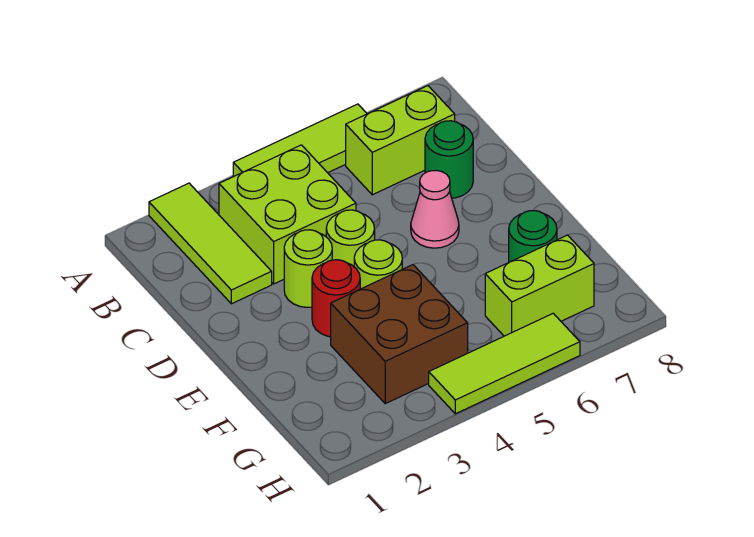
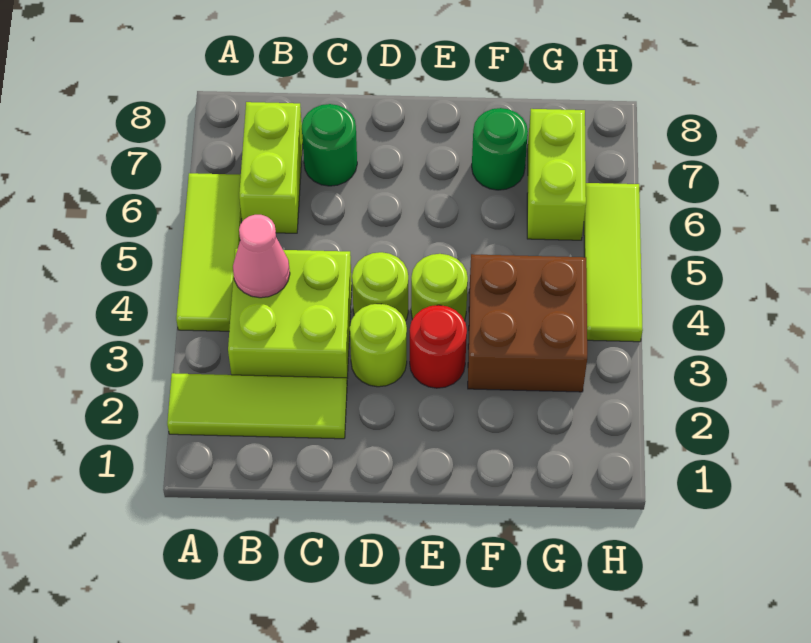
pink cone D6 level 1 -> pink cone B4 level 2

